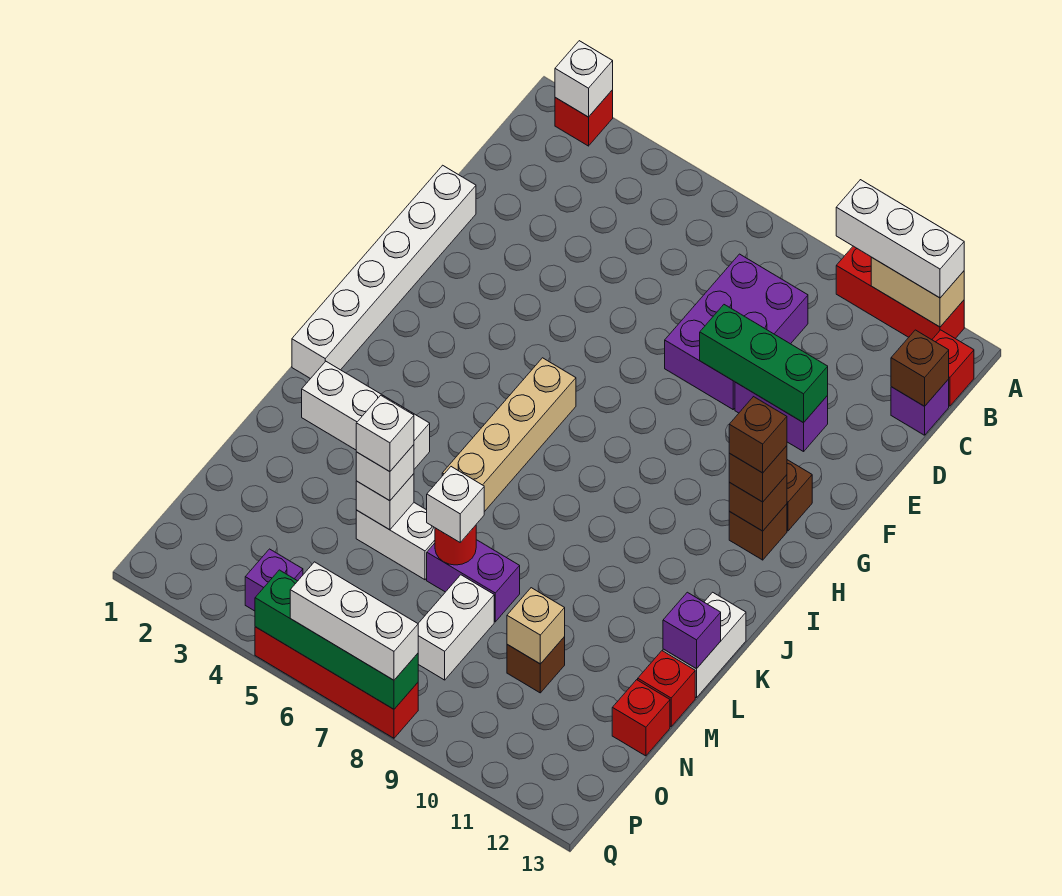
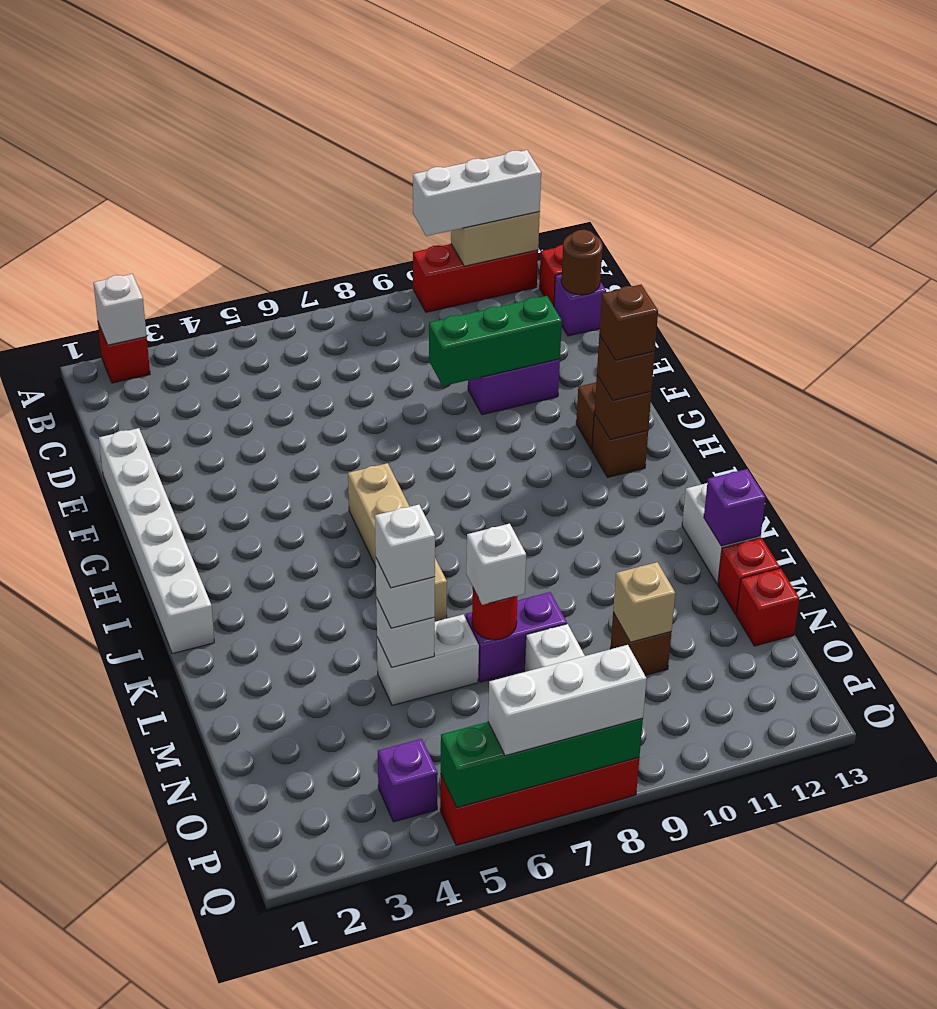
purple brick C8:E9 level 1 -> none
brown brick C13 level 2 -> brown round brick C13 level 2
white brick K2:K4 level 1 -> none

